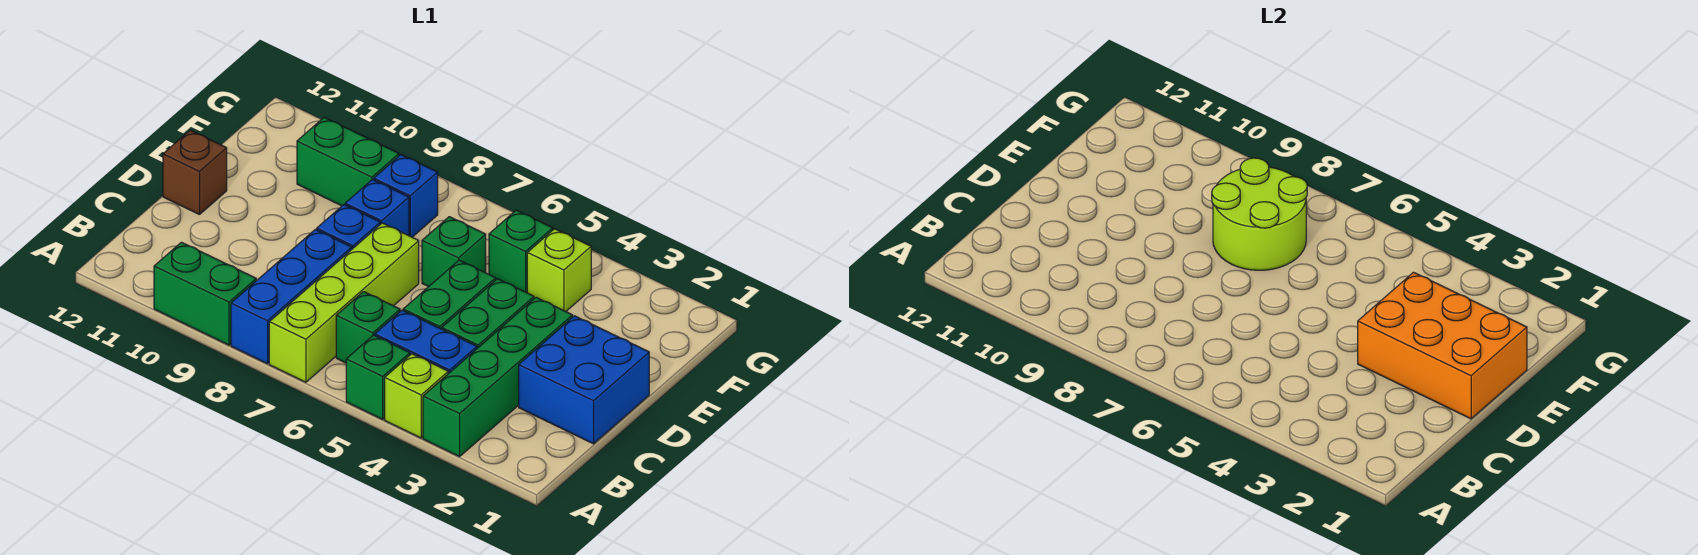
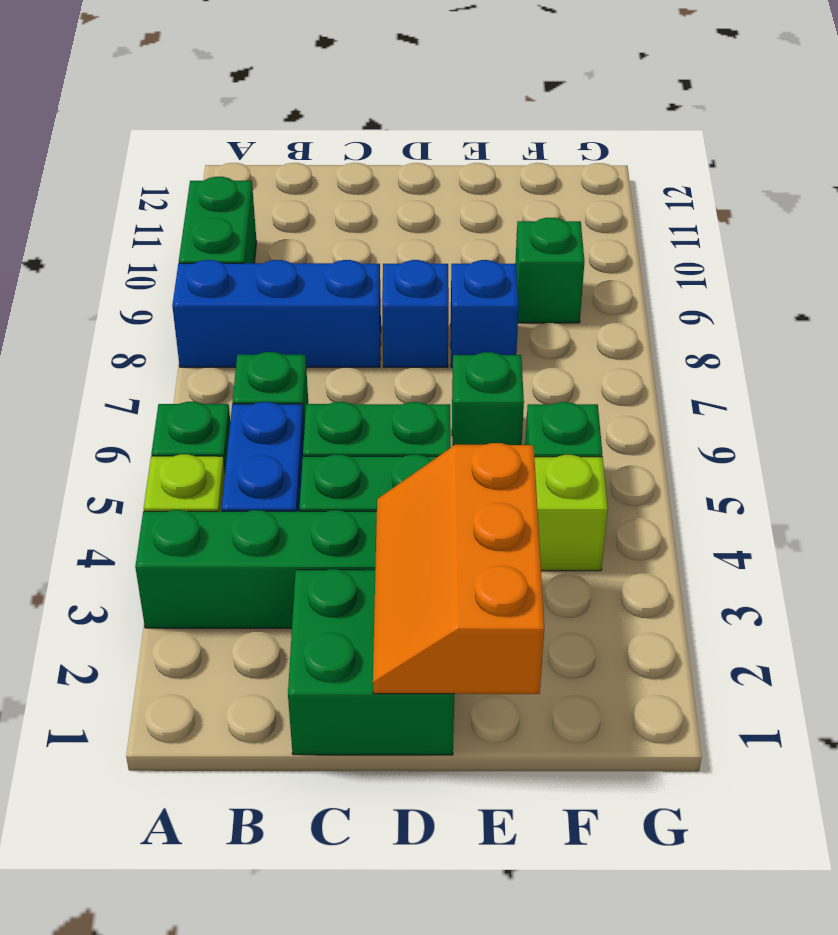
lime brick A7:D7 level 1 -> none
blue brick C1:D2 level 1 -> green brick C1:D2 level 1
orange brick D1:E3 level 2 -> orange slope D1:E3 level 2 top E
brown brick D12 level 1 -> none
lime round brick E7:F8 level 2 -> none
blue brick F8 level 1 -> none
green brick F9:F10 level 1 -> green brick F9 level 1

